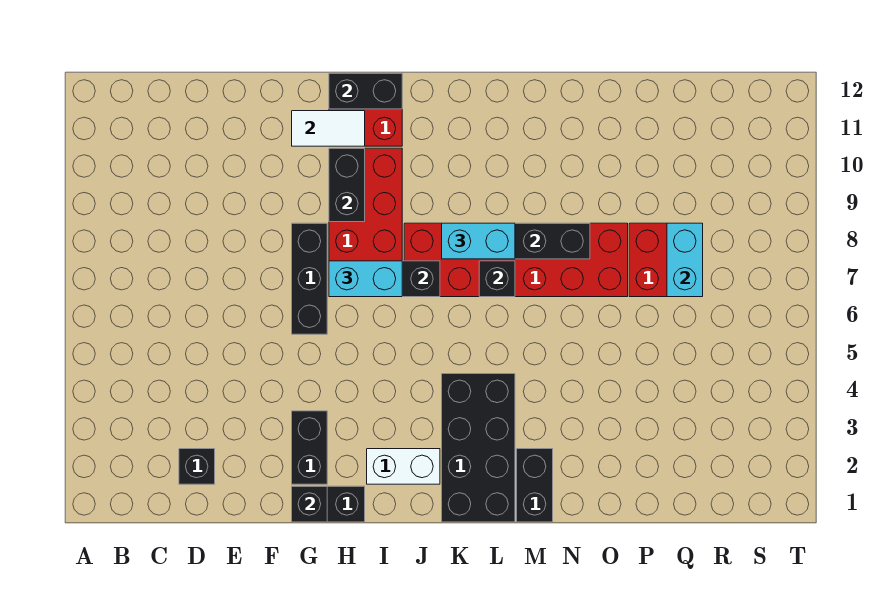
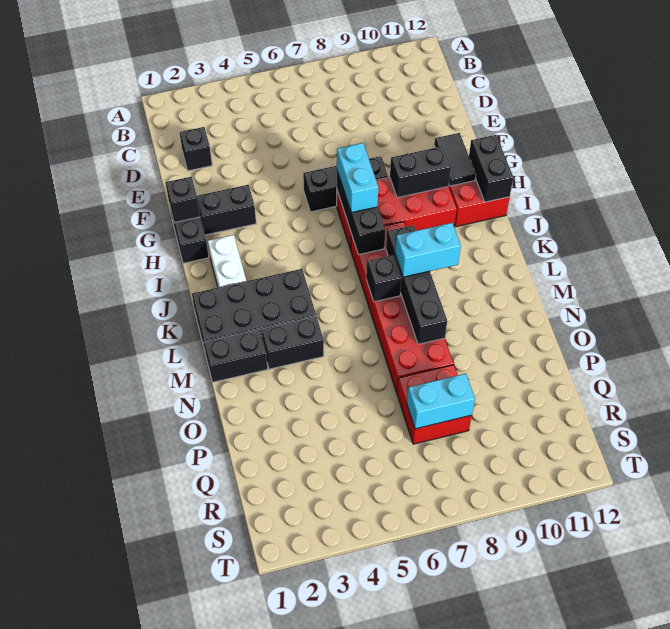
white tile G11:H11 level 2 -> black tile G11:H11 level 2
cyan brick K8:L8 level 3 -> cyan brick L8:L9 level 3
none -> black brick M3:M4 level 1

